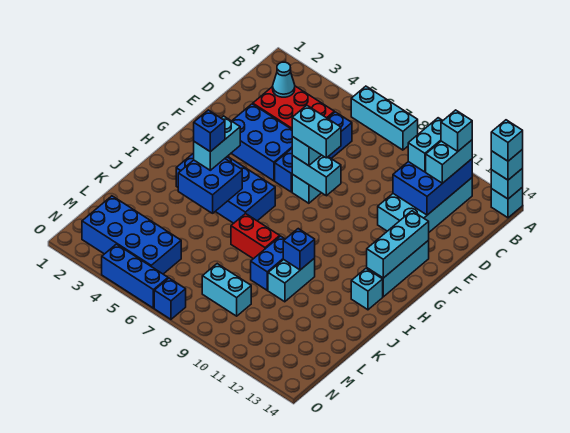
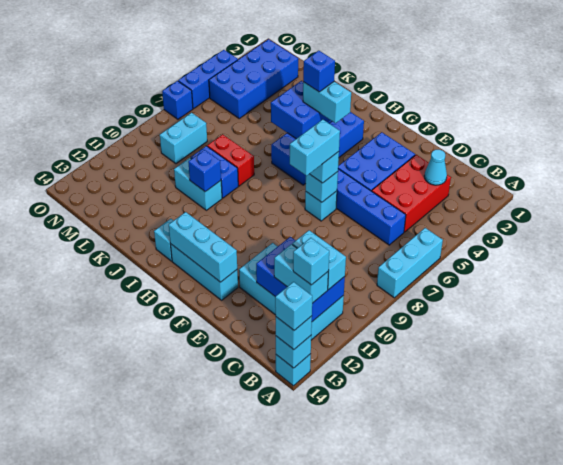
cyan brick F7:F8 level 2 -> cyan brick F7 level 2
red brick J7:J8 level 1 -> red brick J8:K8 level 1

